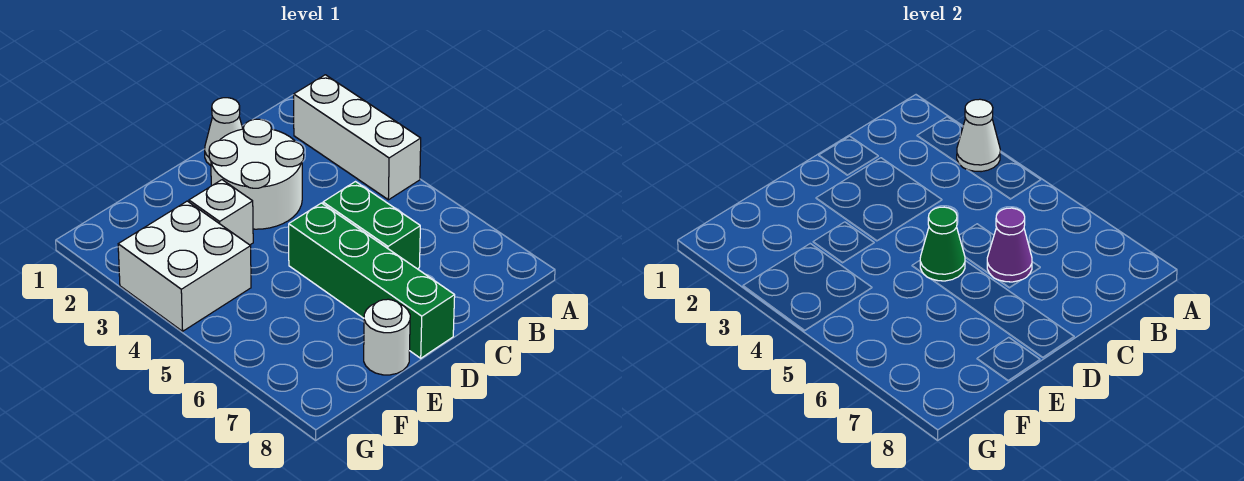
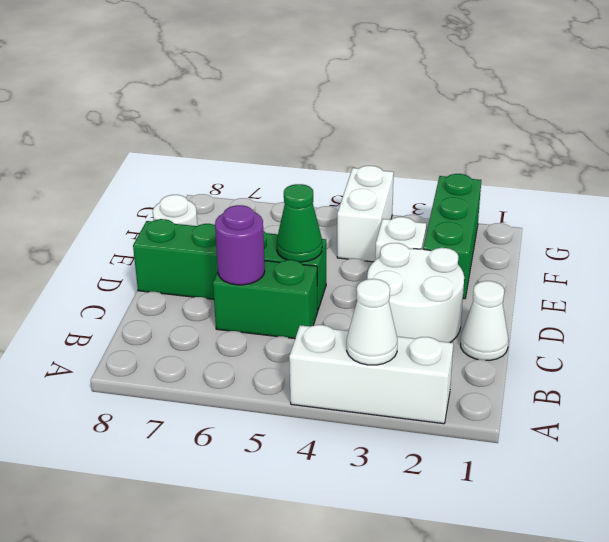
purple cone C6 level 2 -> purple round brick C6 level 2
none -> green brick E2:G2 level 1
white brick F3:G4 level 1 -> white brick F4:G4 level 1

